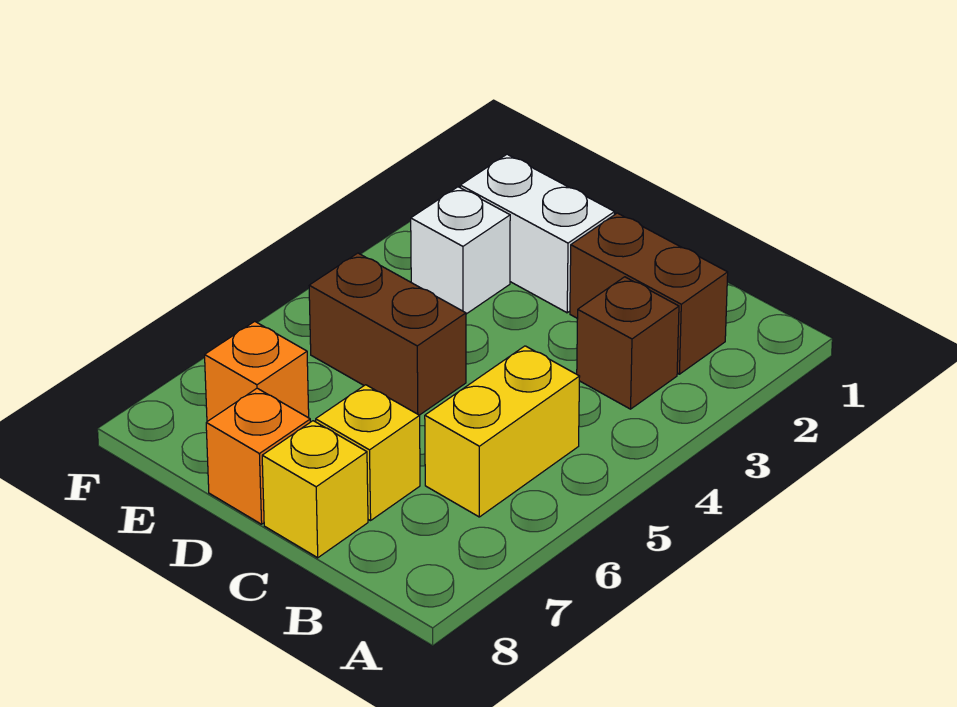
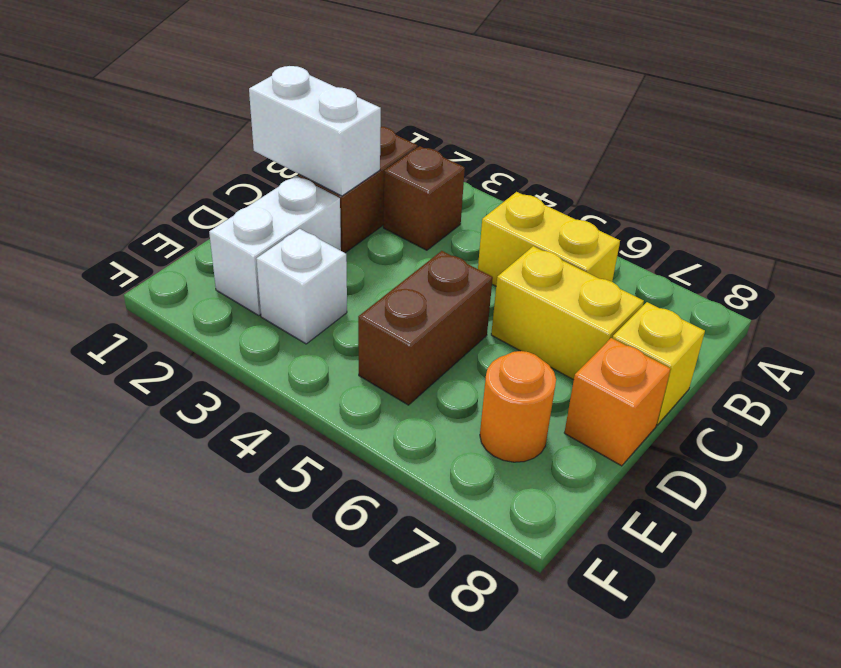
none -> white brick C1:C2 level 2
yellow brick C7 level 1 -> yellow brick C6:C7 level 1
orange brick E7 level 1 -> orange round brick E7 level 1

